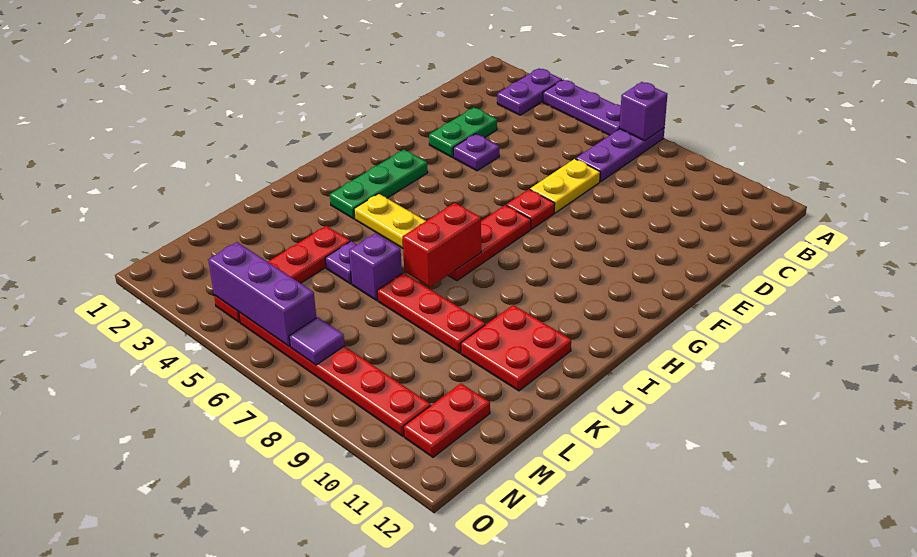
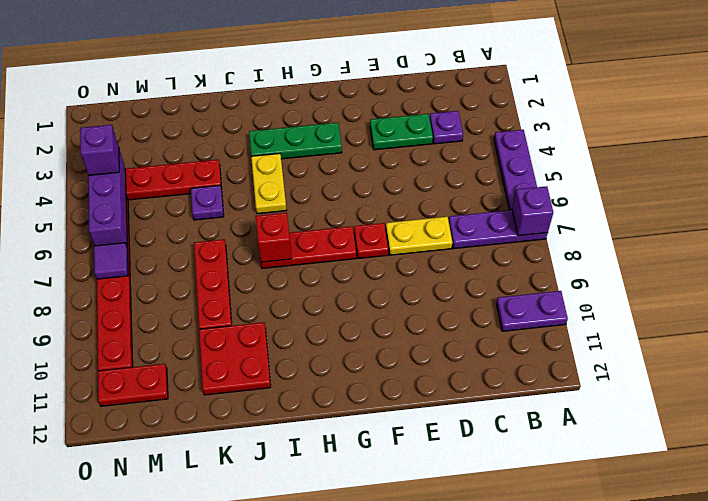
purple plate A3:B3 level 1 -> purple plate A10:B10 level 1
purple plate E4 level 1 -> purple plate C3 level 1
red brick I7:J7 level 2 -> red brick I7 level 2
purple brick K6 level 1 -> purple brick N4 level 3

